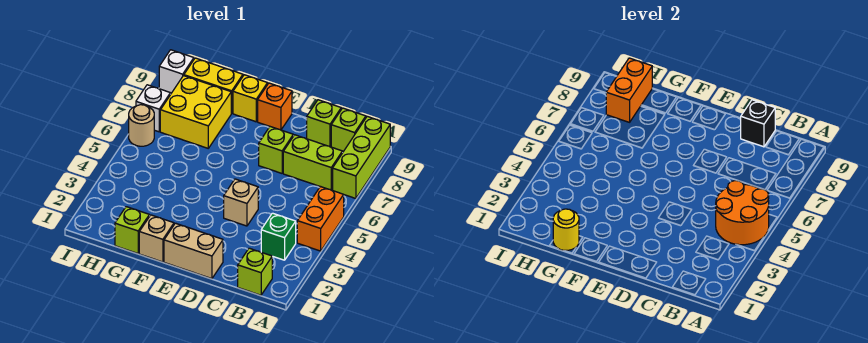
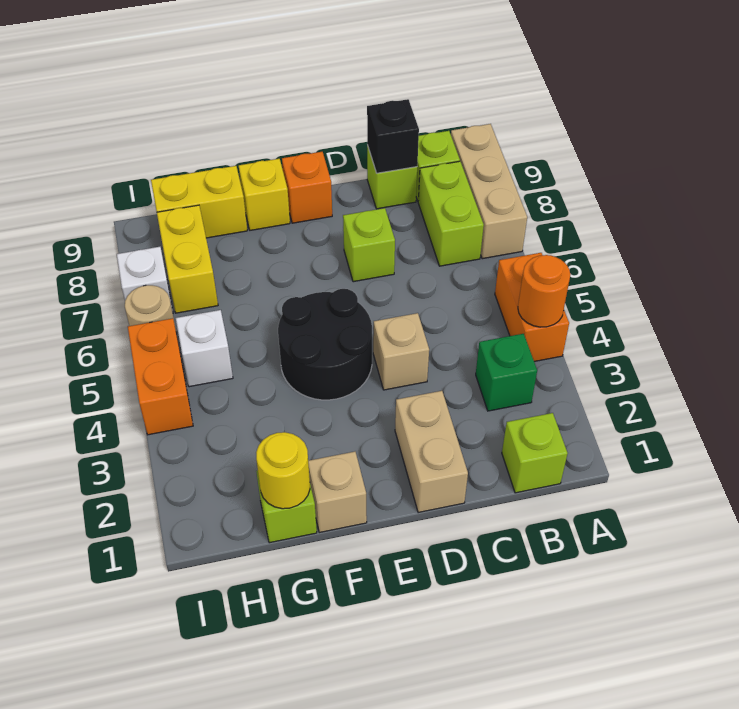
orange round brick A4:B5 level 2 -> orange round brick A4 level 2
lime brick A7:A9 level 1 -> tan brick A7:A9 level 1
lime brick B7:C7 level 1 -> lime brick B7:B8 level 1
tan brick D1:E1 level 1 -> tan brick D1:D2 level 1
none -> black round brick E4:F5 level 1
yellow brick G7:H8 level 1 -> yellow brick H7:H8 level 1
orange brick H8:H9 level 2 -> orange brick I4:I5 level 1
white brick I9 level 1 -> white brick H5 level 1

